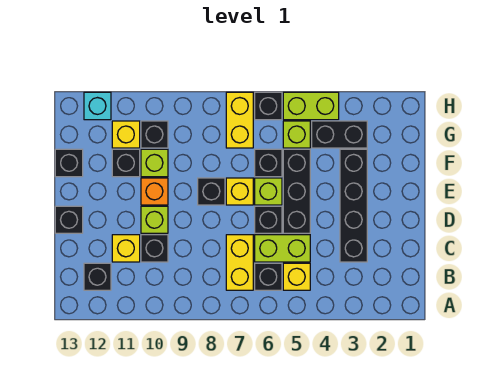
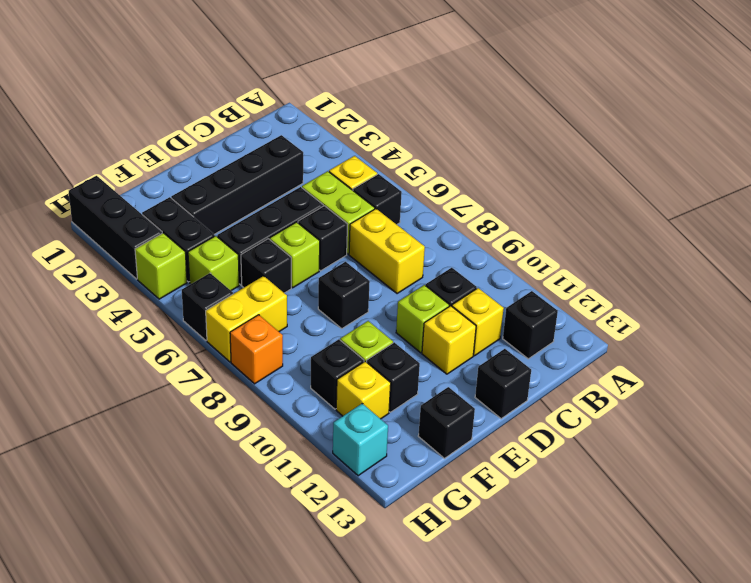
yellow brick B7:C7 level 1 -> yellow brick C7:C8 level 1
yellow brick E7 level 1 -> yellow brick D11 level 1
orange brick E10 level 1 -> orange brick H8 level 1
none -> black brick H1:H3 level 1
lime brick H4:H5 level 1 -> lime brick H4 level 1

